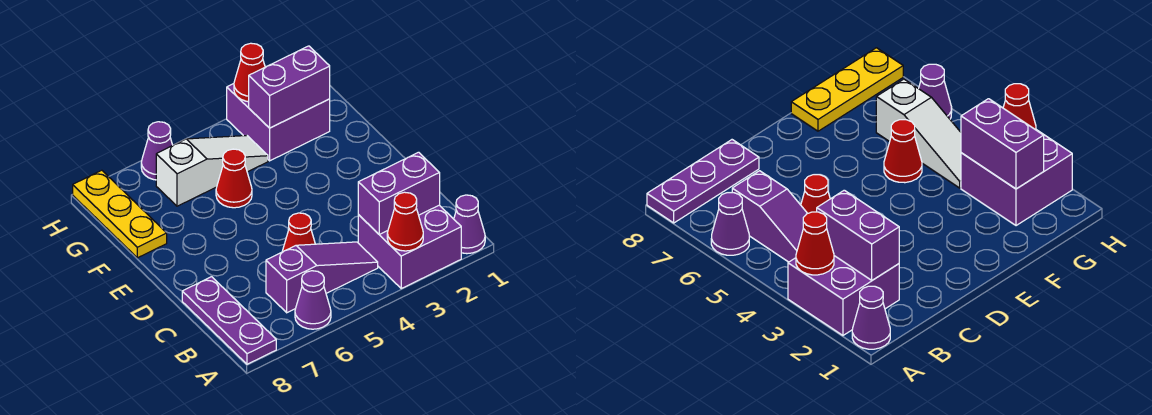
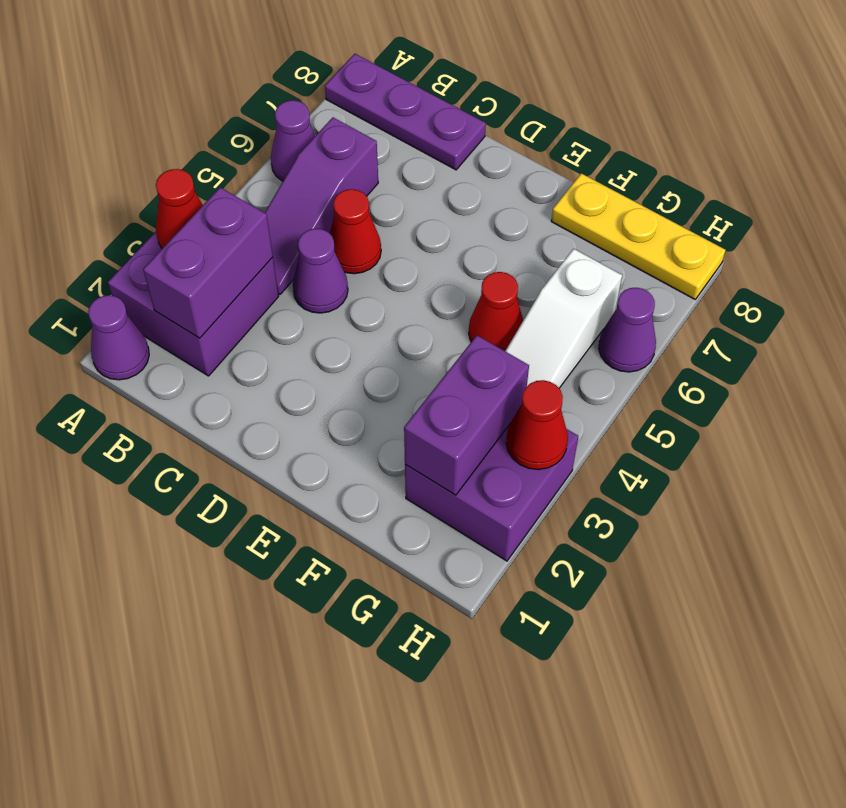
none -> purple cone C4 level 1

